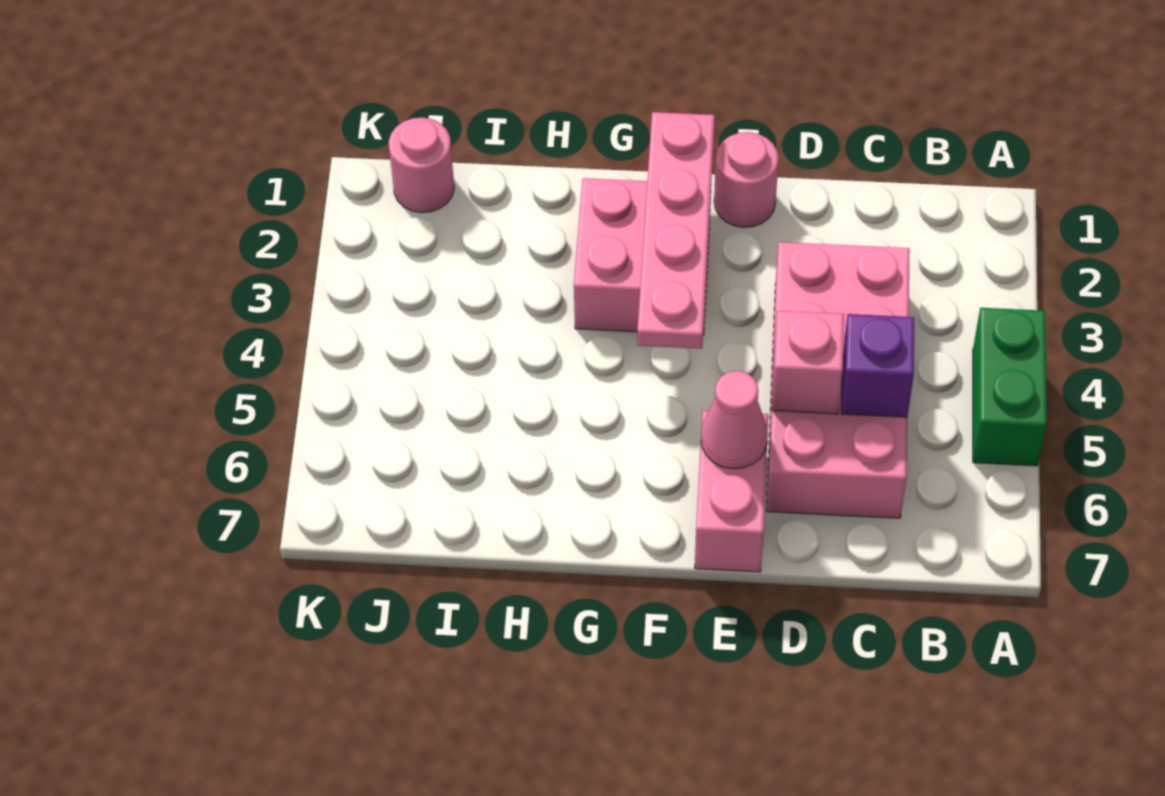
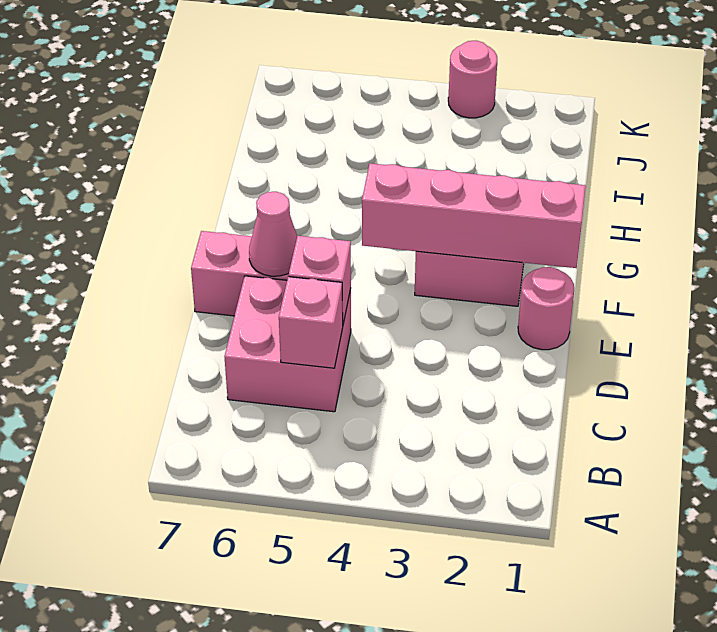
green brick A4:A5 level 1 -> none
pink brick C3:D6 level 1 -> pink brick C5:D6 level 1
purple brick C5 level 2 -> pink brick C5 level 2
pink plate F1:F4 level 2 -> pink brick F1:F4 level 2
pink round brick J1 level 1 -> pink round brick K3 level 1

